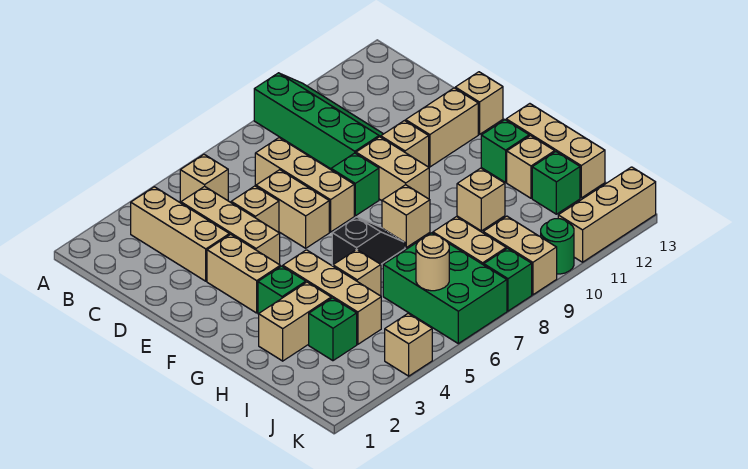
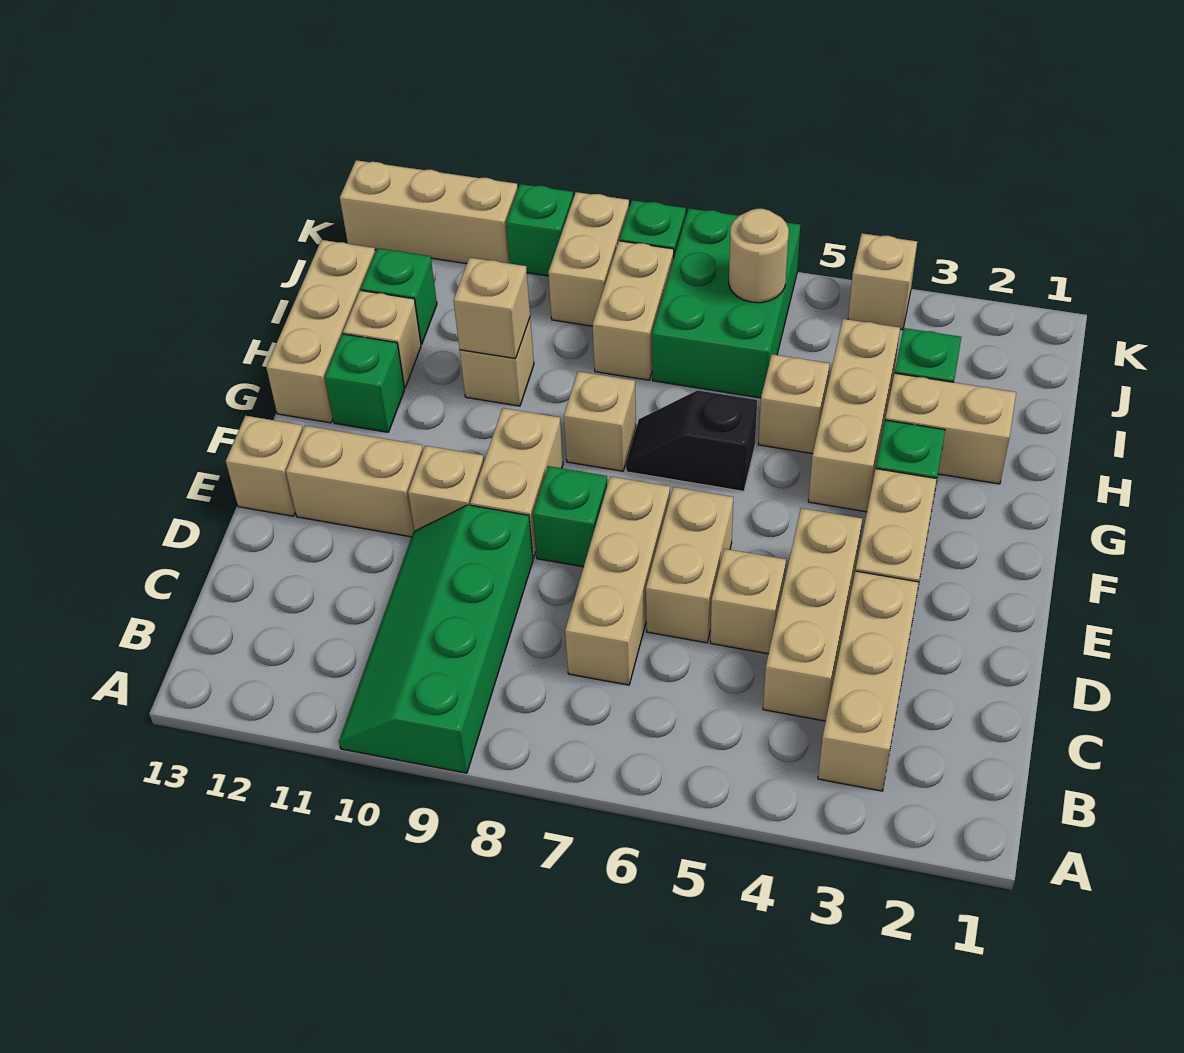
tan brick B5 level 1 -> tan brick H10 level 2
green round brick K10 level 1 -> green brick K10 level 1

